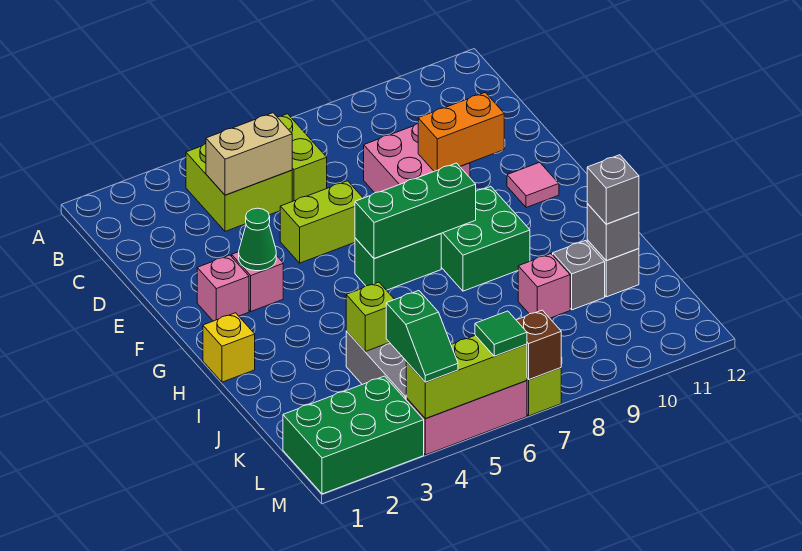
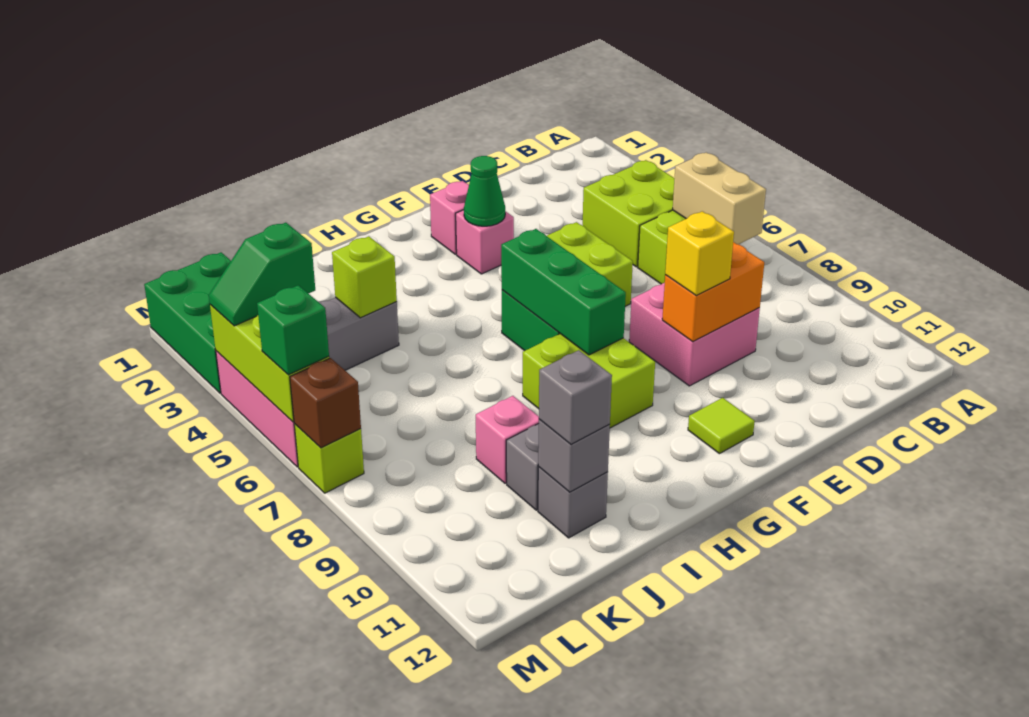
tan brick C4:C5 level 2 -> tan brick B6:B7 level 2
orange brick E9:E10 level 2 -> orange brick D9:E9 level 2
pink tile F11 level 1 -> lime tile F11 level 1
green brick G8:H9 level 1 -> lime brick G8:H9 level 1
yellow brick H1 level 1 -> yellow brick E9 level 3
green tile M6 level 3 -> green brick M6 level 3

